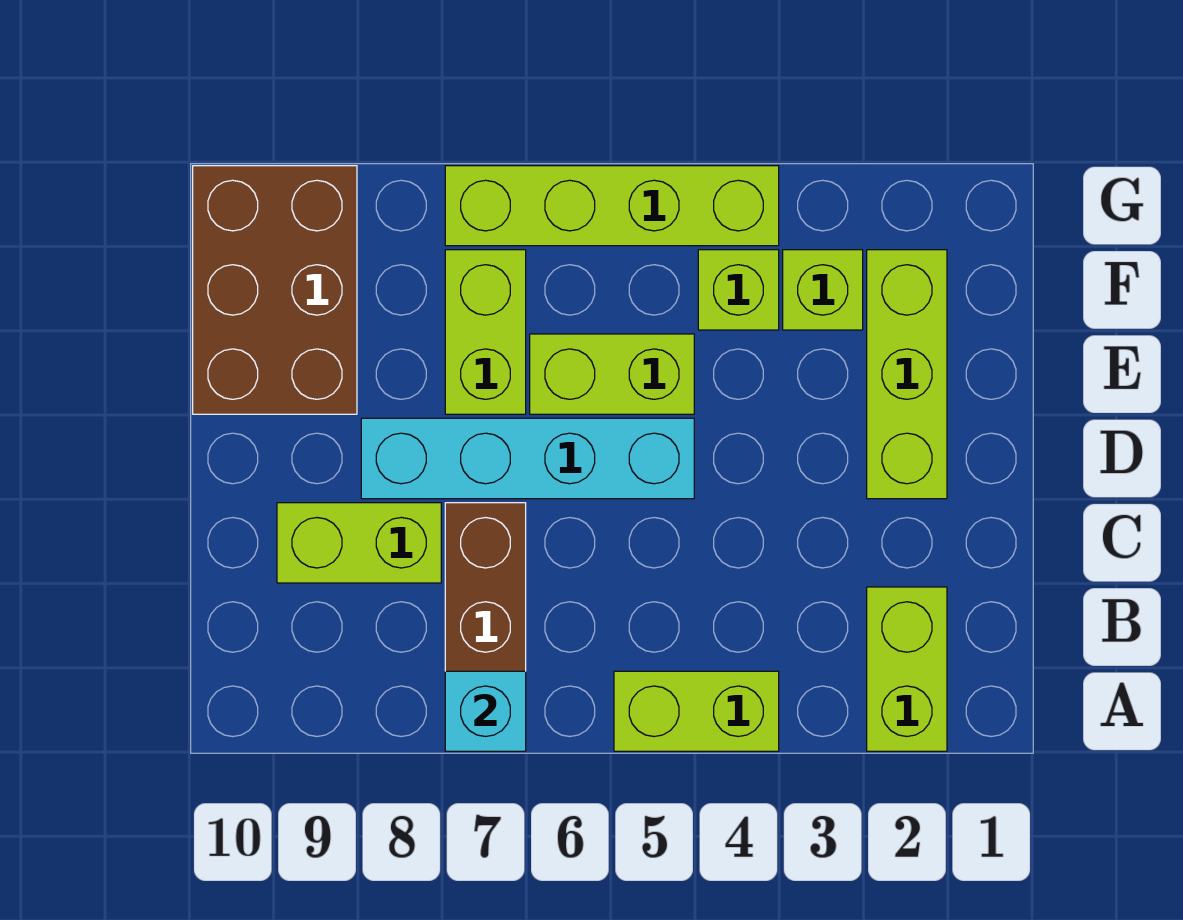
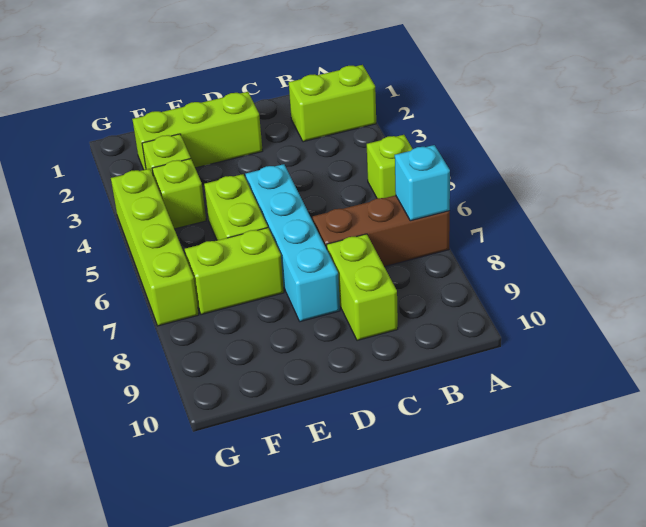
lime brick A4:A5 level 1 -> lime brick A5 level 1
brown brick E9:G10 level 1 -> none

